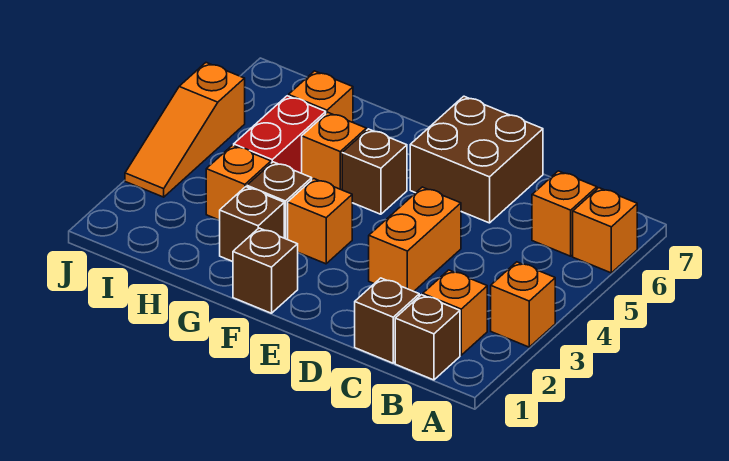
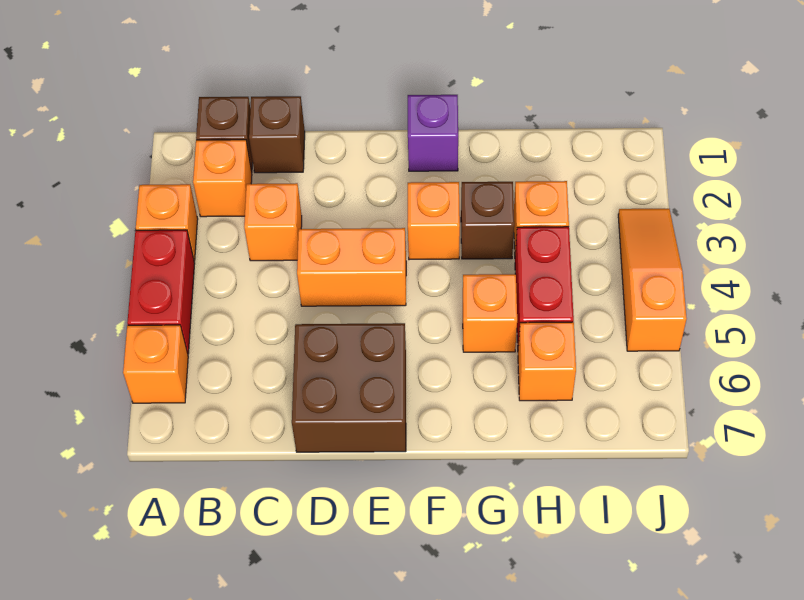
none -> red brick A4:A5 level 1
orange brick B6 level 1 -> orange brick C3 level 1
orange brick D3:D4 level 1 -> orange brick D4:E4 level 1
brown brick F1 level 1 -> purple brick F1 level 1
brown brick F5 level 1 -> none
brown brick G2 level 1 -> none

